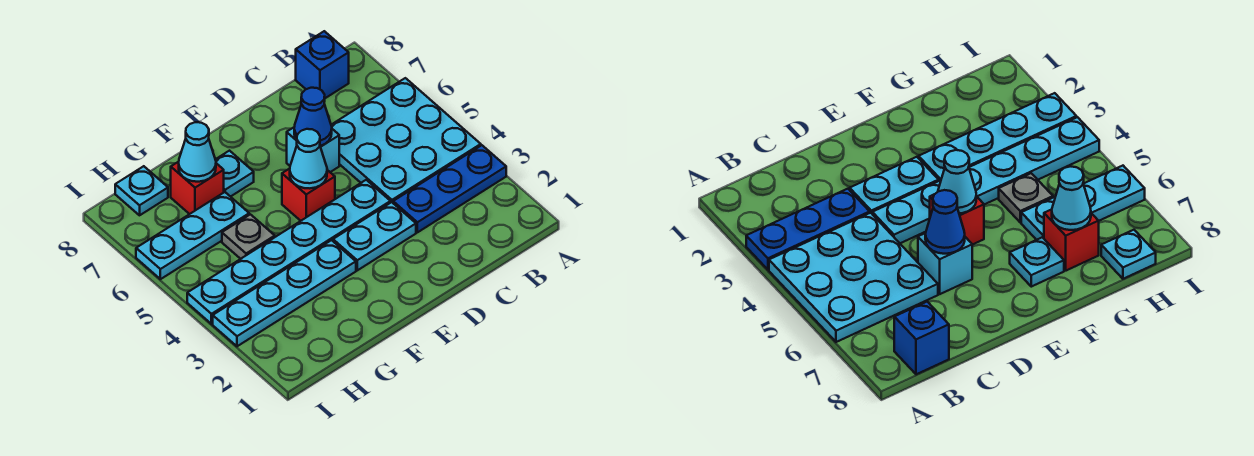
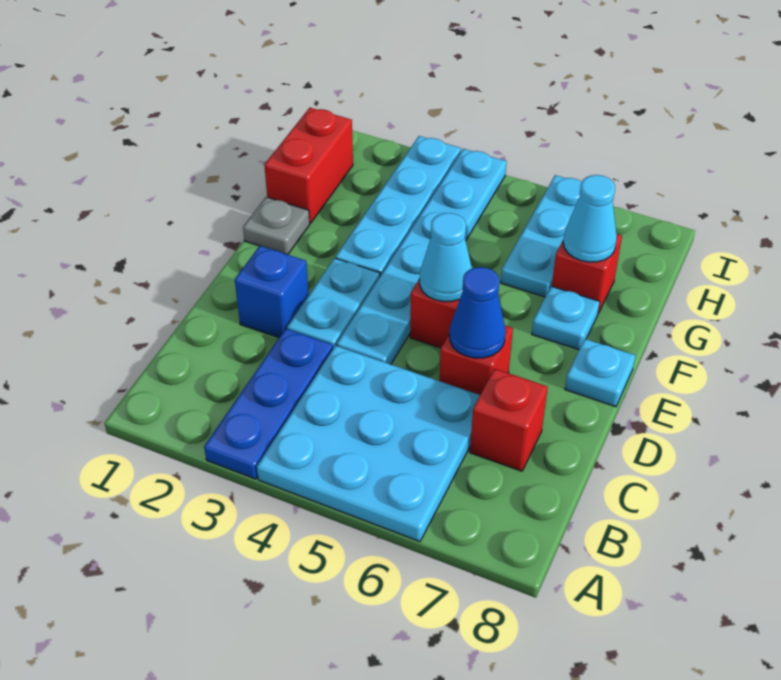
blue brick B8 level 1 -> blue brick D2 level 1
none -> red brick C7 level 1
cyan brick D6 level 1 -> red brick D6 level 1
none -> red brick G1:H1 level 1
grey plate G5 level 1 -> grey plate F1 level 1
cyan plate H8 level 1 -> cyan plate E8 level 1

